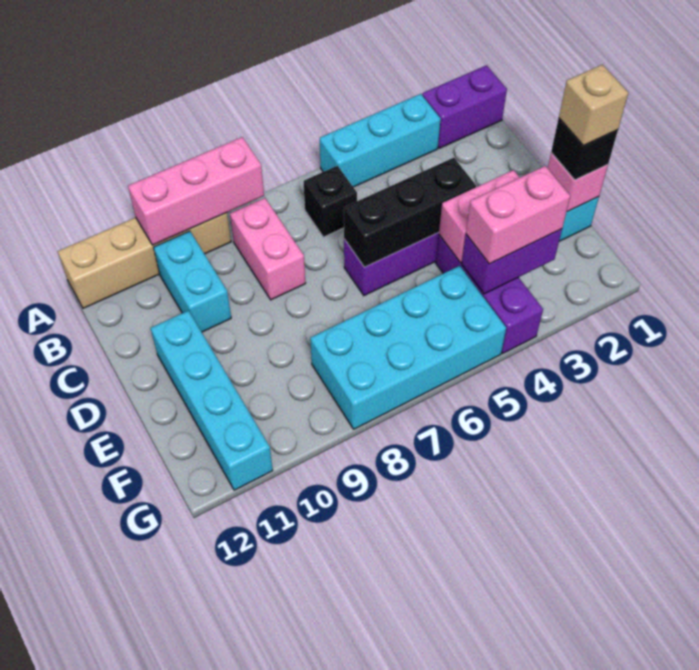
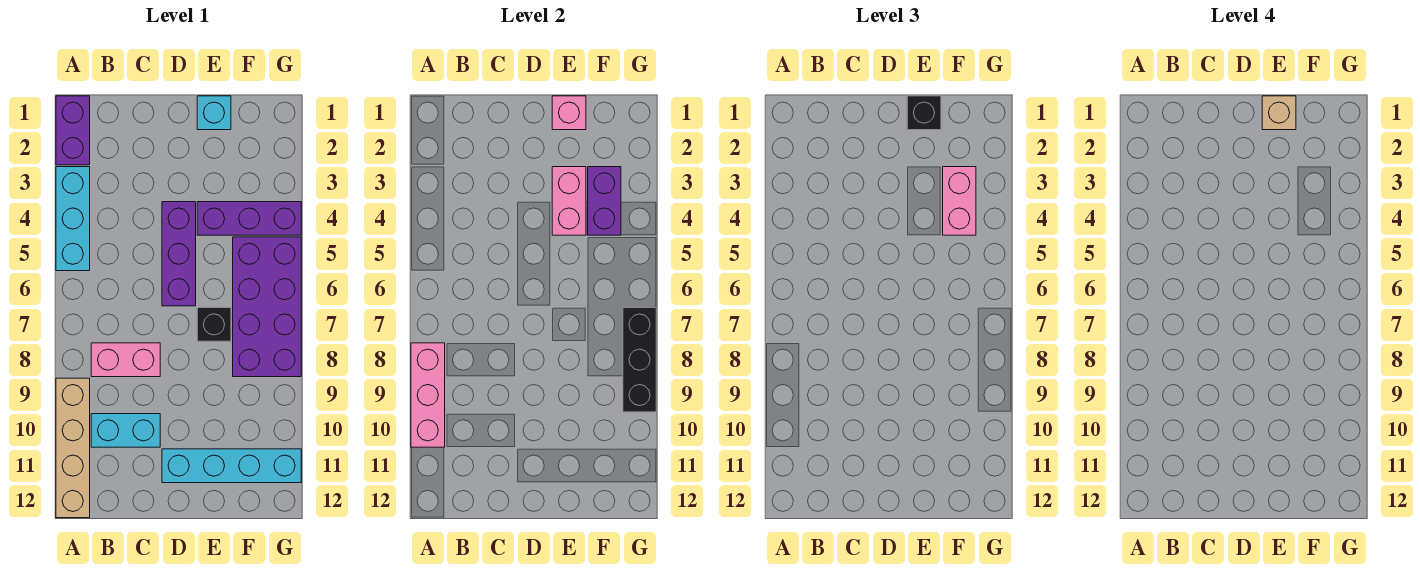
black brick B6 level 1 -> black brick E7 level 1
black brick D4:D6 level 2 -> black brick G7:G9 level 2
cyan brick F5:G8 level 1 -> purple brick F5:G8 level 1

